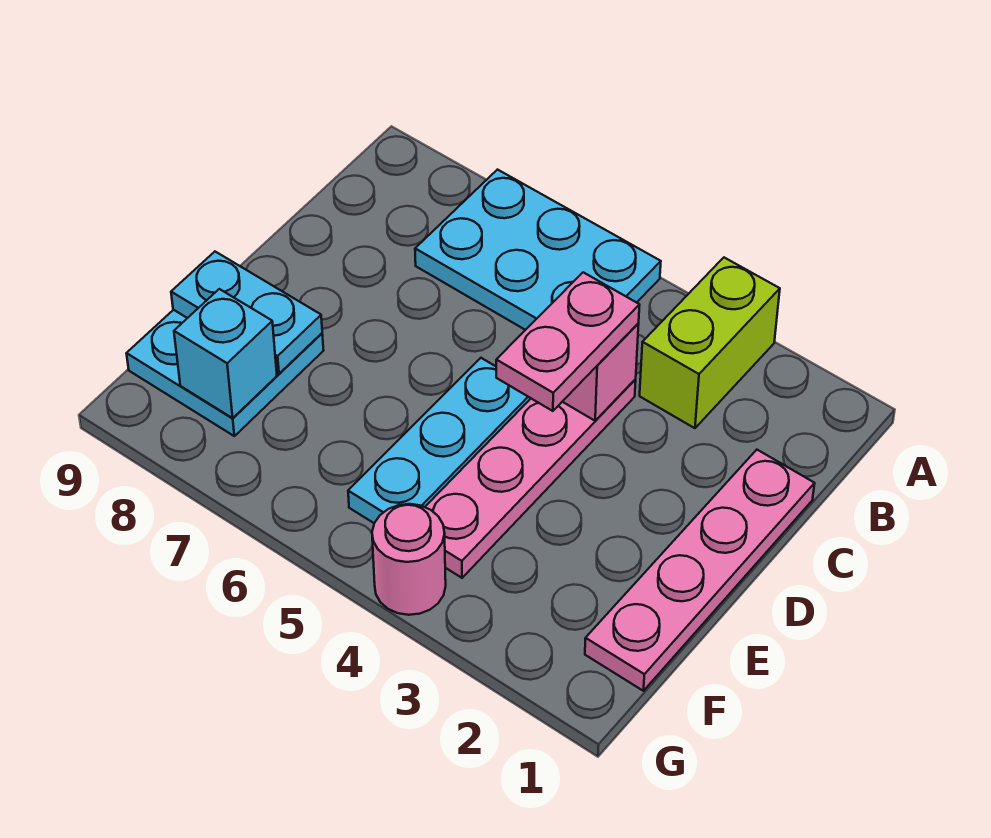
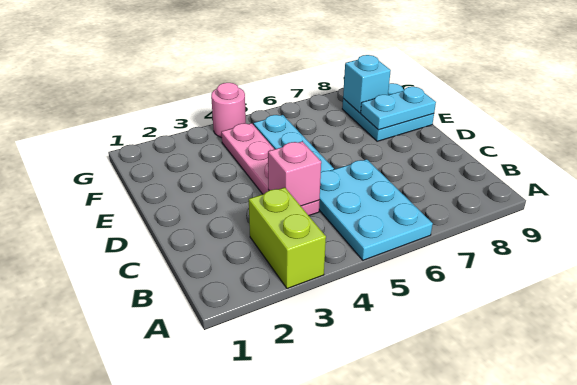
cyan plate A5:B7 level 1 -> cyan plate A5:C6 level 1
pink plate C1:F1 level 1 -> none
pink plate C4:D4 level 3 -> none

